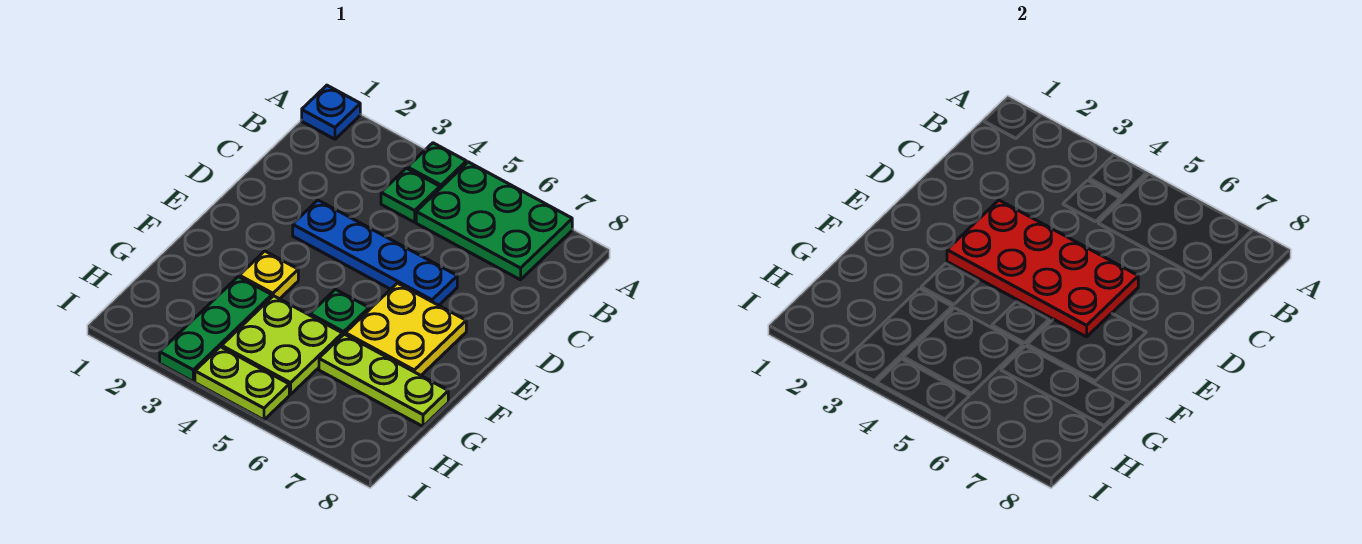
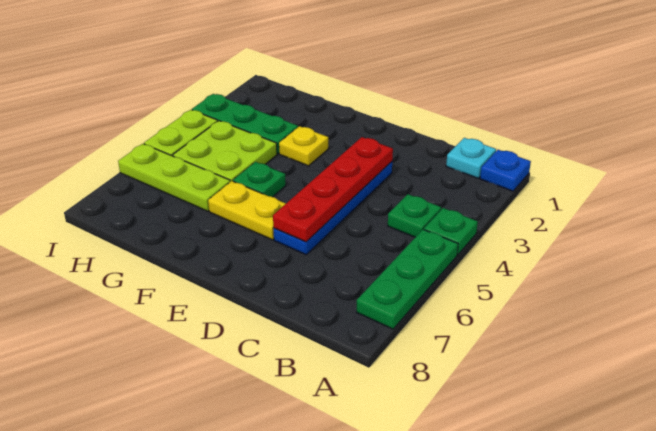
green plate A5:B7 level 1 -> green plate A5:A7 level 1
none -> cyan plate B1 level 1
red plate D3:E6 level 2 -> red plate D3:D6 level 2
yellow plate E6:F7 level 1 -> yellow plate E6:F6 level 1
lime plate G6:G8 level 1 -> lime plate G6:I6 level 1

